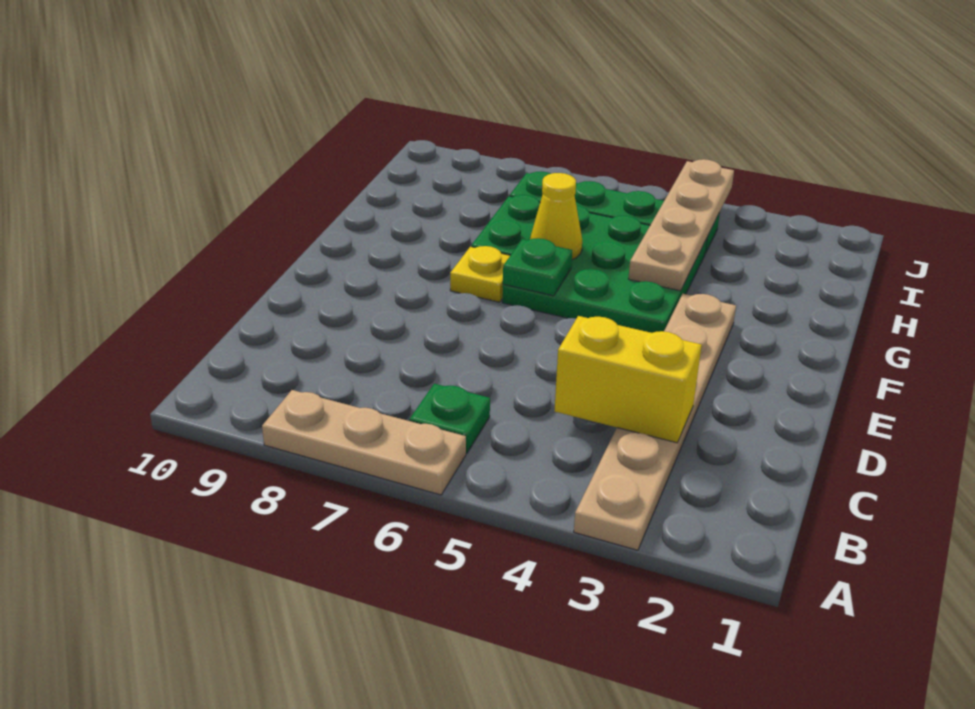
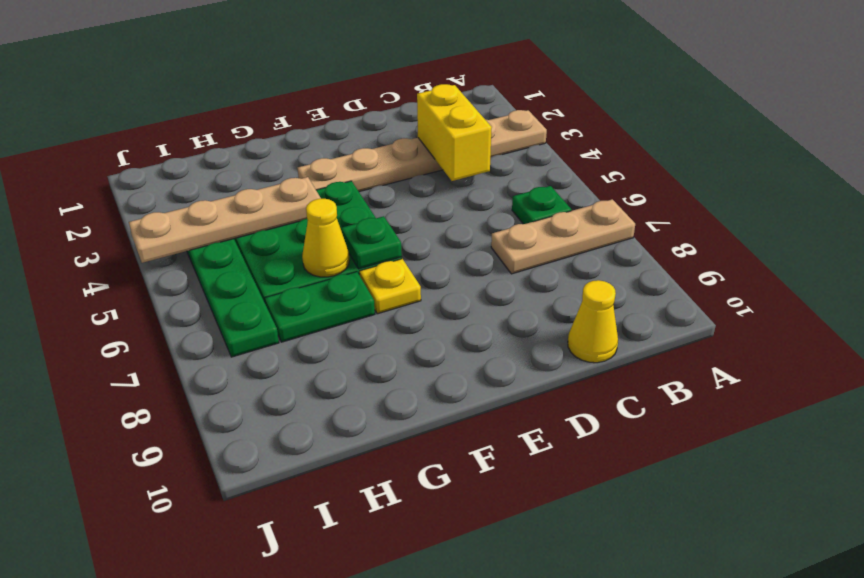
tan plate A6:A8 level 1 -> tan plate A7:C7 level 1
none -> yellow cone C10 level 1

